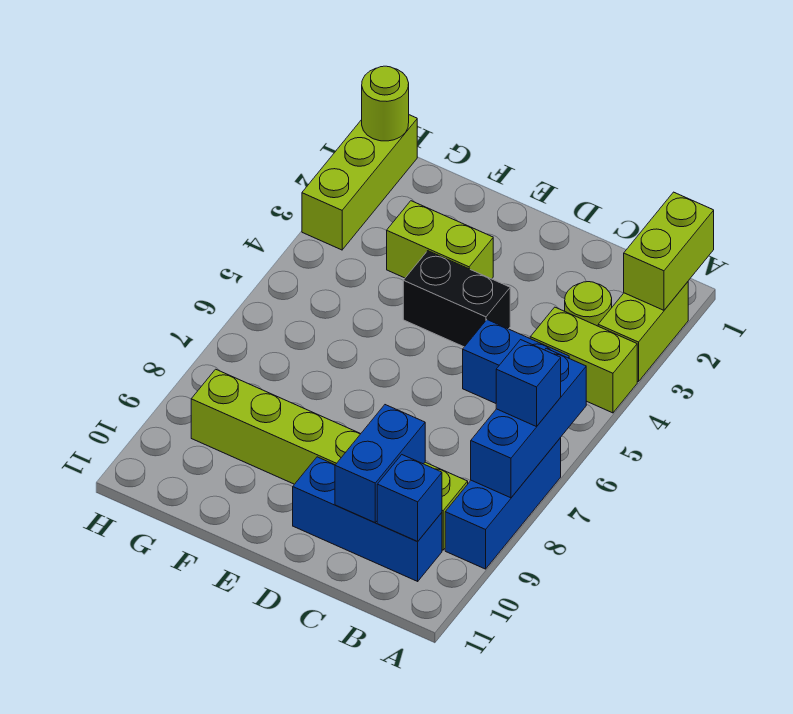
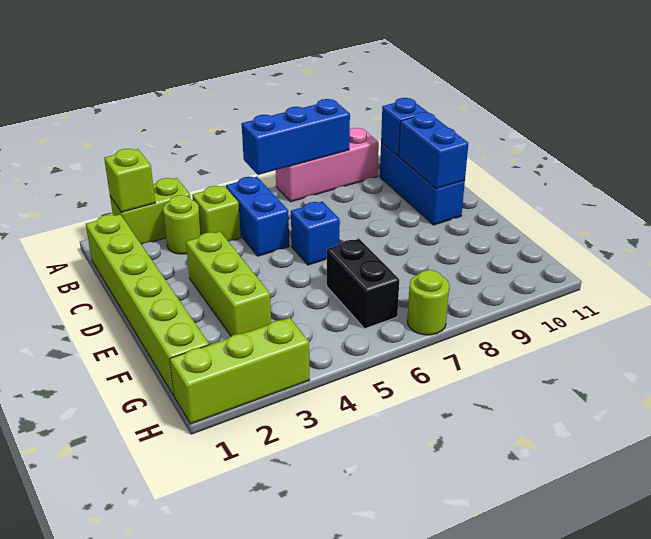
lime brick A1:A2 level 2 -> lime brick A2 level 2
lime brick A4:B4 level 1 -> lime brick B4 level 1
blue brick A7:A9 level 1 -> pink brick A7:A9 level 1
blue brick A7 level 3 -> blue brick D6 level 1
lime brick B9:G9 level 1 -> lime brick B1:G1 level 1
blue brick C9:C10 level 2 -> blue brick C10:D10 level 2
black brick D4:E4 level 1 -> black brick F6:G6 level 1
lime brick E3:F3 level 1 -> lime brick D3:F3 level 1
lime round brick H1 level 2 -> lime round brick H7 level 1

